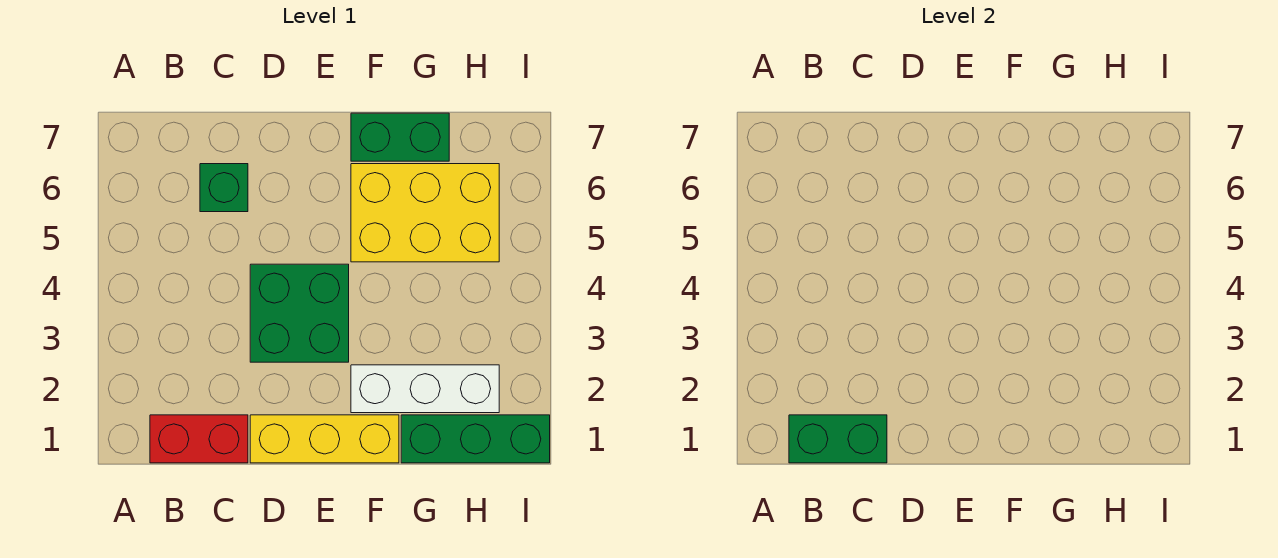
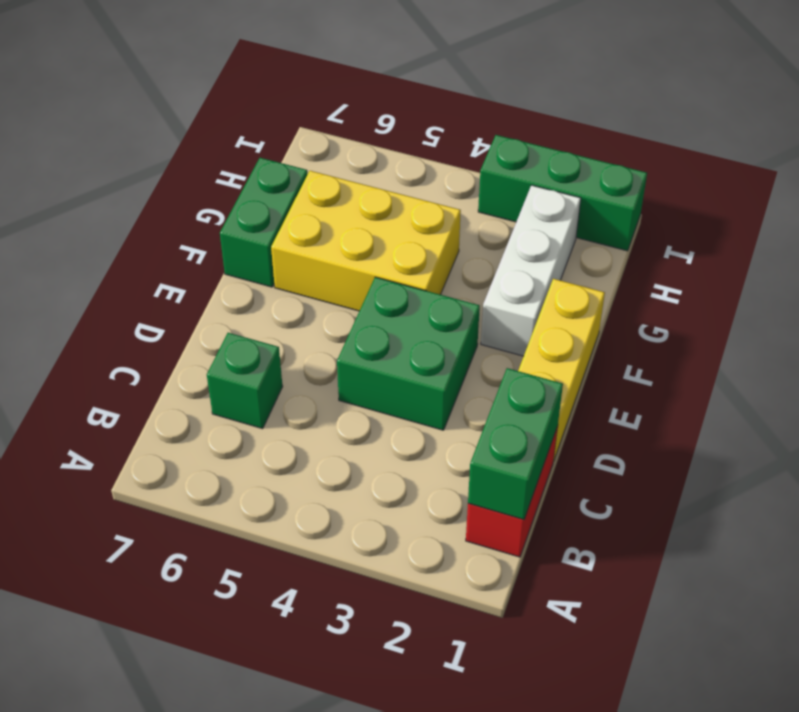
yellow brick F5:H6 level 1 -> yellow brick F4:G6 level 1
green brick G1:I1 level 1 -> green brick I1:I3 level 1

